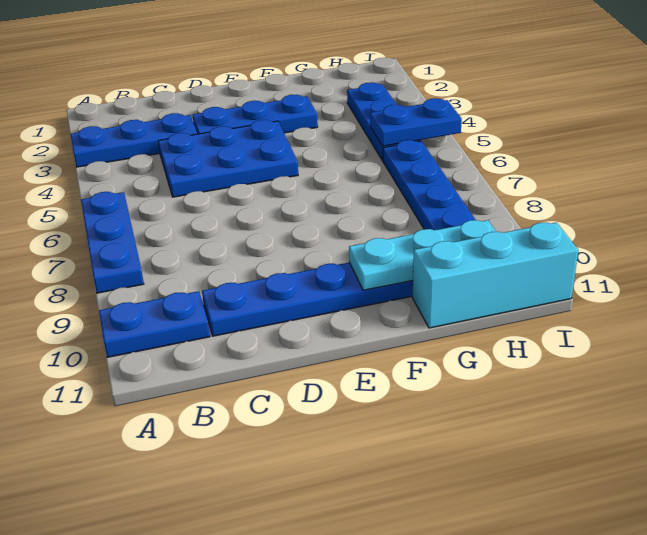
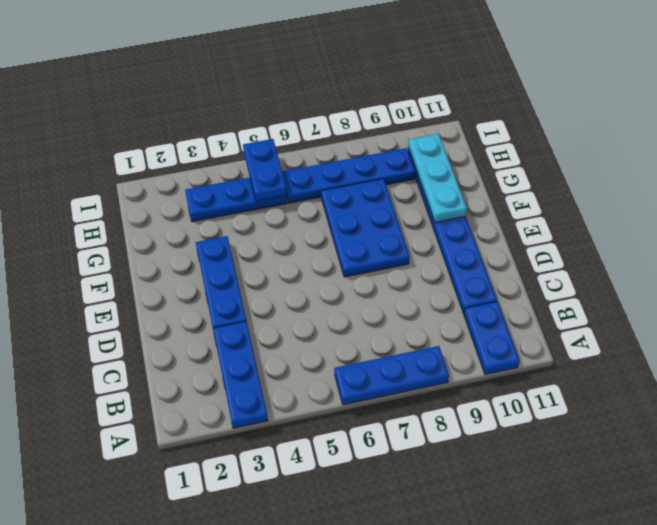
blue plate C4:E5 level 1 -> blue plate E7:G8 level 1
cyan brick G11:I11 level 1 -> none

